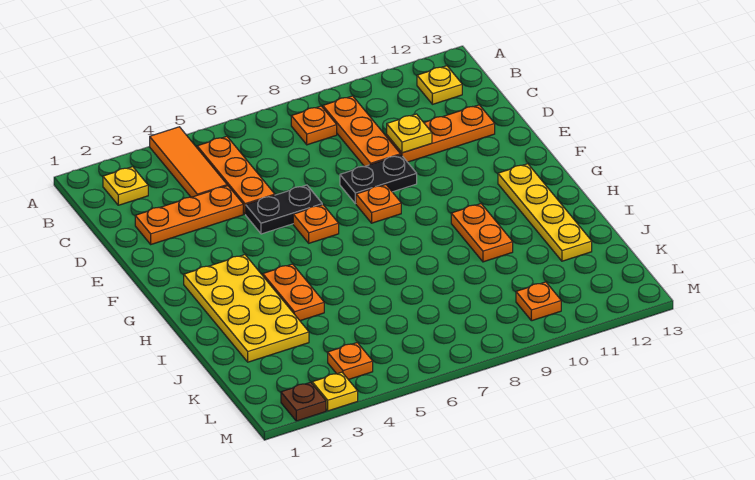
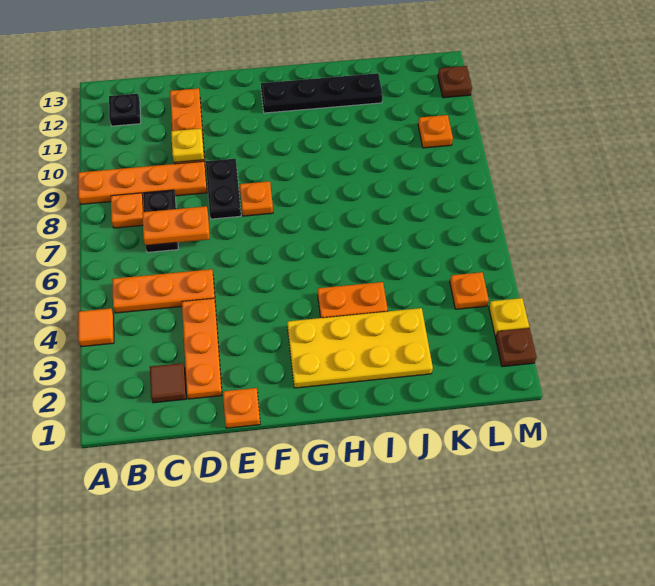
orange tile A4:C4 level 1 -> orange tile A4 level 1
yellow plate B2 level 1 -> none
orange plate B9:D9 level 1 -> orange plate A9:D9 level 1
yellow plate B12 level 1 -> black plate B12 level 1
none -> brown tile C2 level 1
black plate E5:E6 level 1 -> black plate C7:C8 level 1
orange plate F6 level 1 -> orange plate E1 level 1
yellow plate G12:J12 level 1 -> black plate G12:J12 level 1
orange plate H10:I10 level 1 -> orange plate C7:D7 level 2
none -> brown plate M12 level 1

